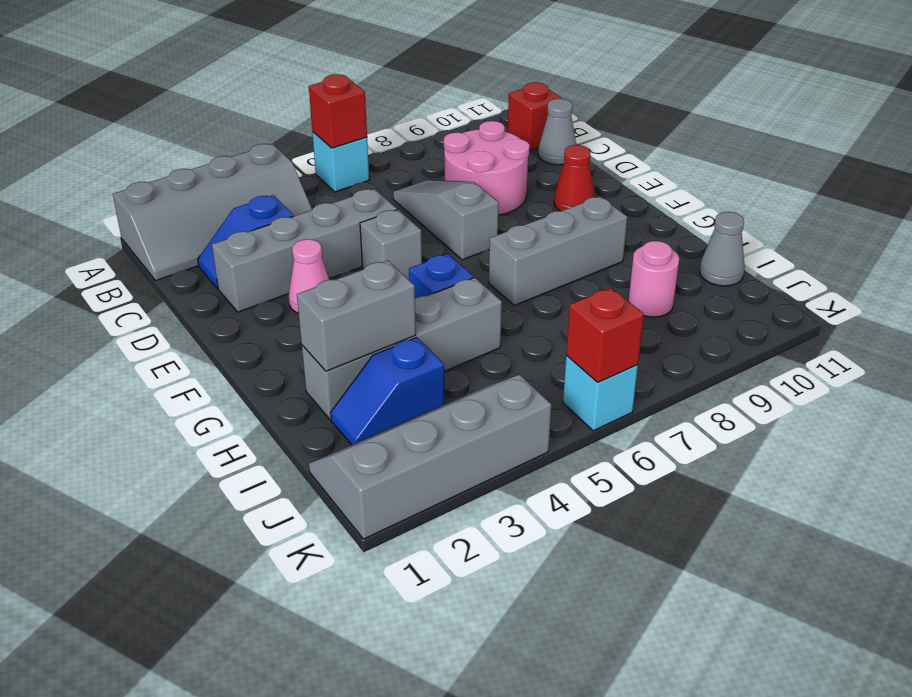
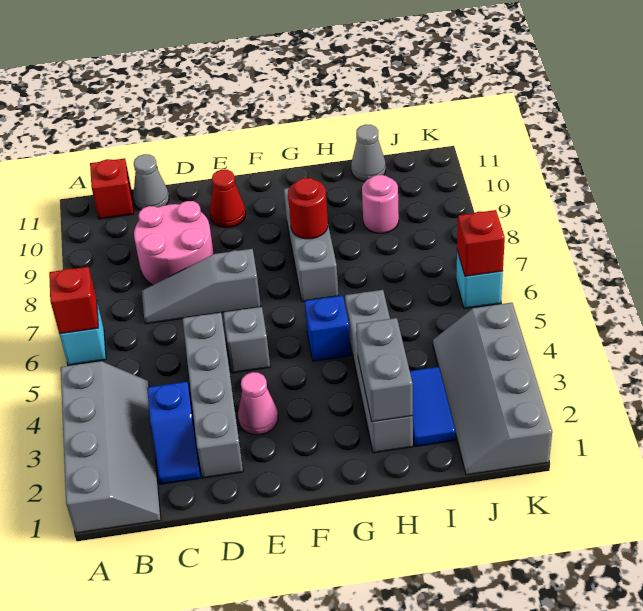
none -> red round brick G8 level 2
blue slope I2:I3 level 1 top 3 -> blue tile I2:I3 level 1

